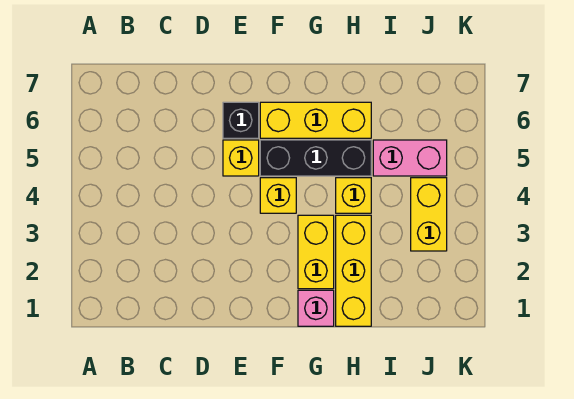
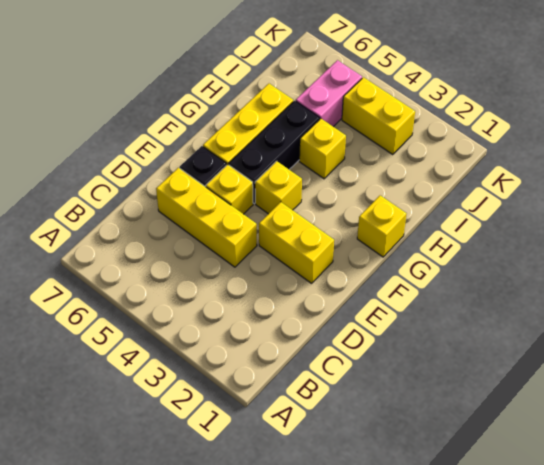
pink brick G1 level 1 -> yellow brick G1 level 1
yellow brick G2:G3 level 1 -> yellow brick E2:E3 level 1
yellow brick H1:H3 level 1 -> yellow brick D4:D6 level 1

